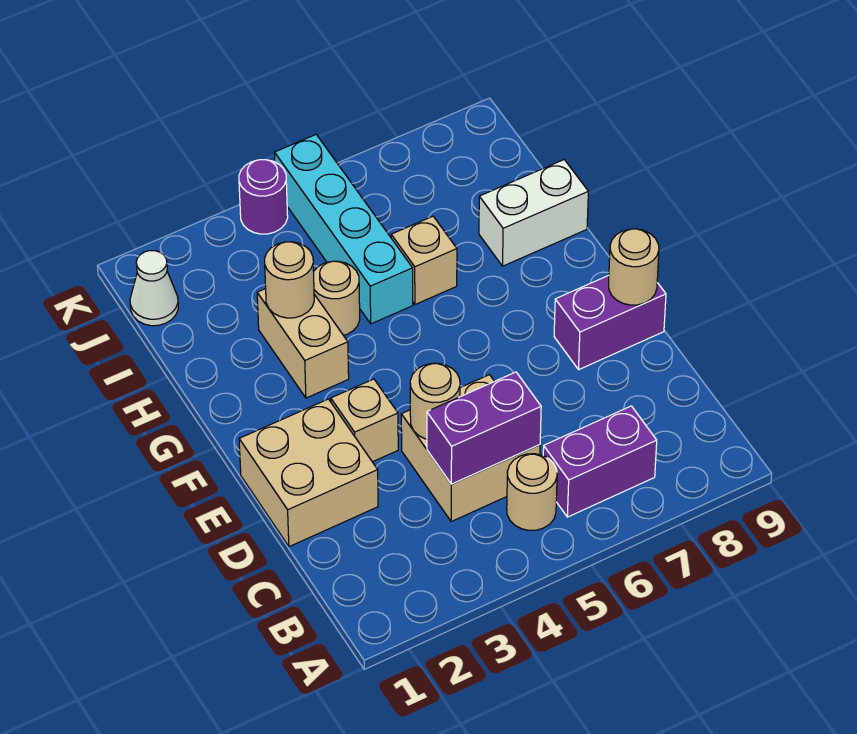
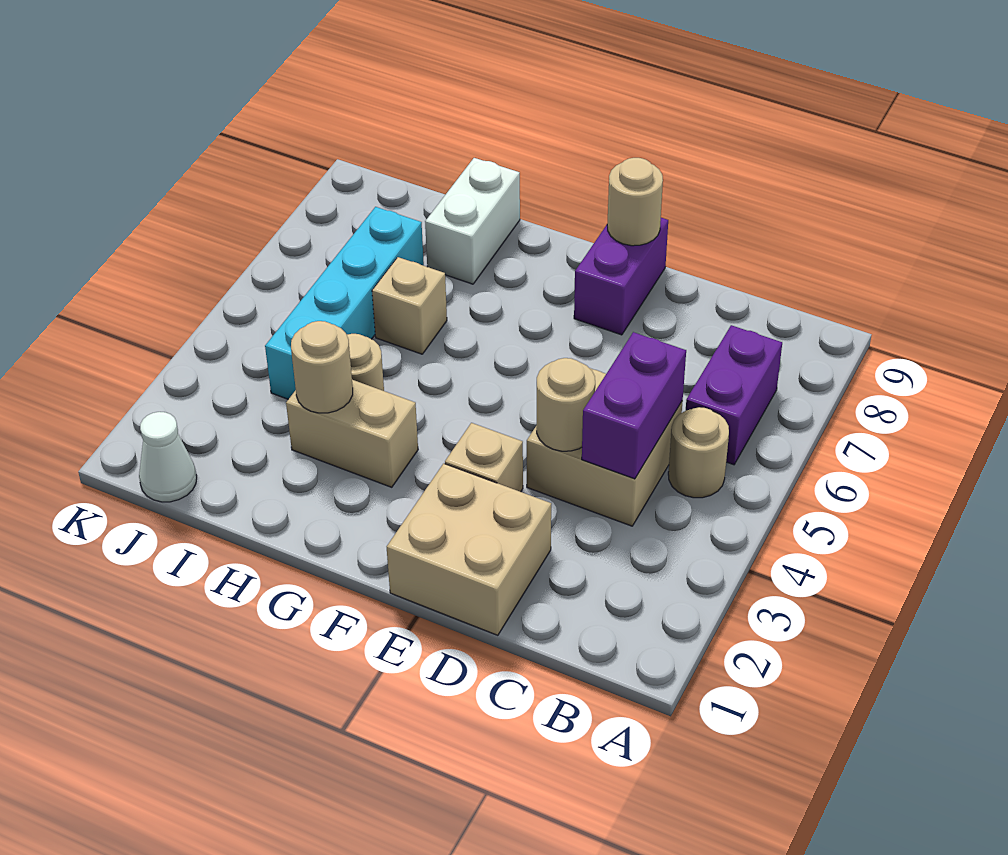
cyan brick H5:K5 level 1 -> cyan brick I4:I7 level 1
purple round brick K4 level 1 -> none

